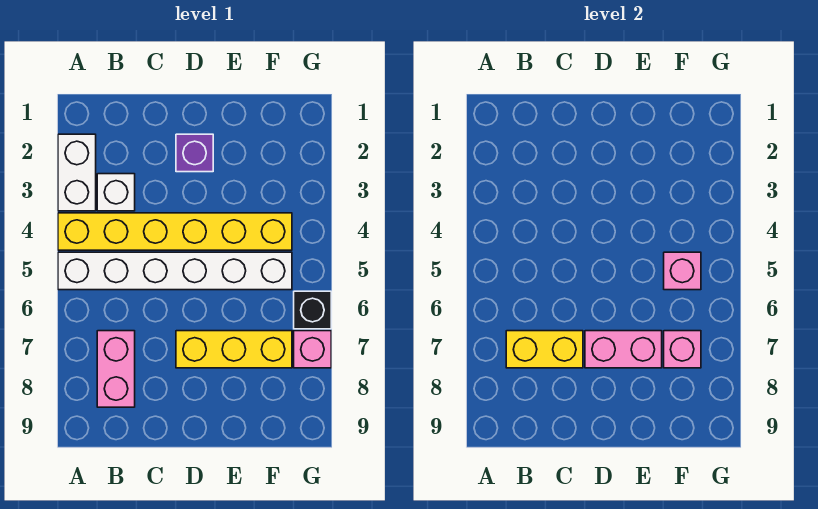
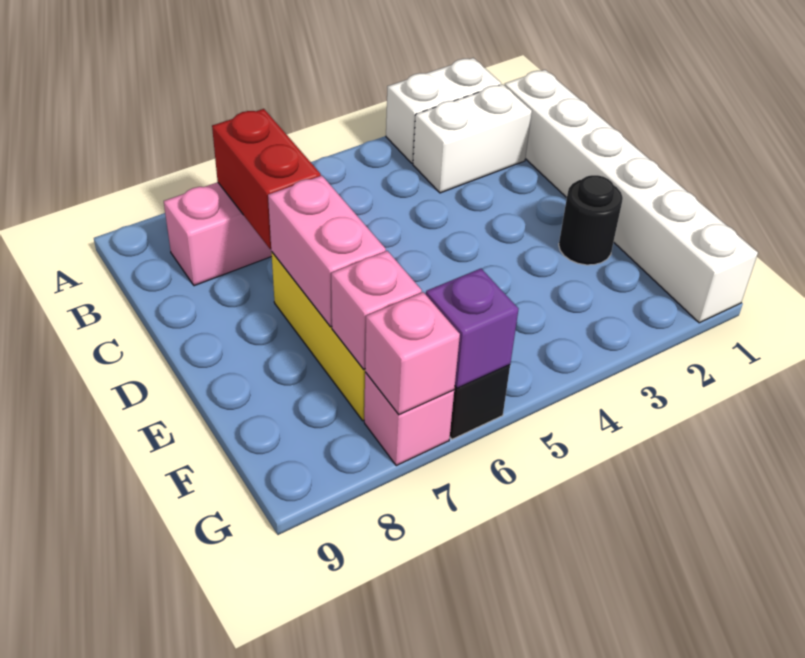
yellow brick A4:F4 level 1 -> none
white brick A5:F5 level 1 -> white brick B1:G1 level 1
white brick B3 level 1 -> white brick B2:B3 level 1
yellow brick B7:C7 level 2 -> red brick B7:C7 level 2
purple brick D2 level 1 -> purple brick G6 level 2
none -> black round brick E2 level 1
pink brick F5 level 2 -> pink brick G7 level 2

